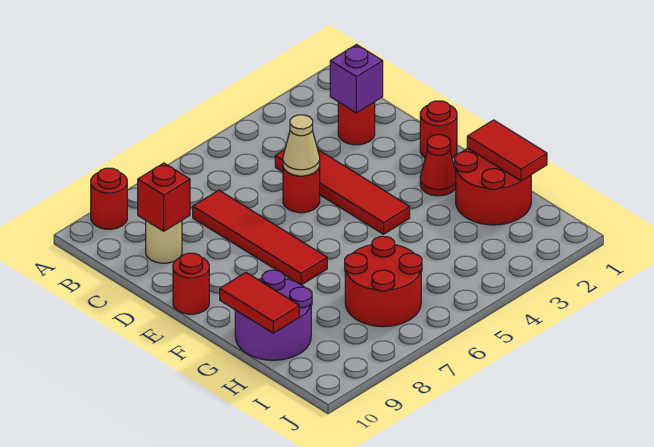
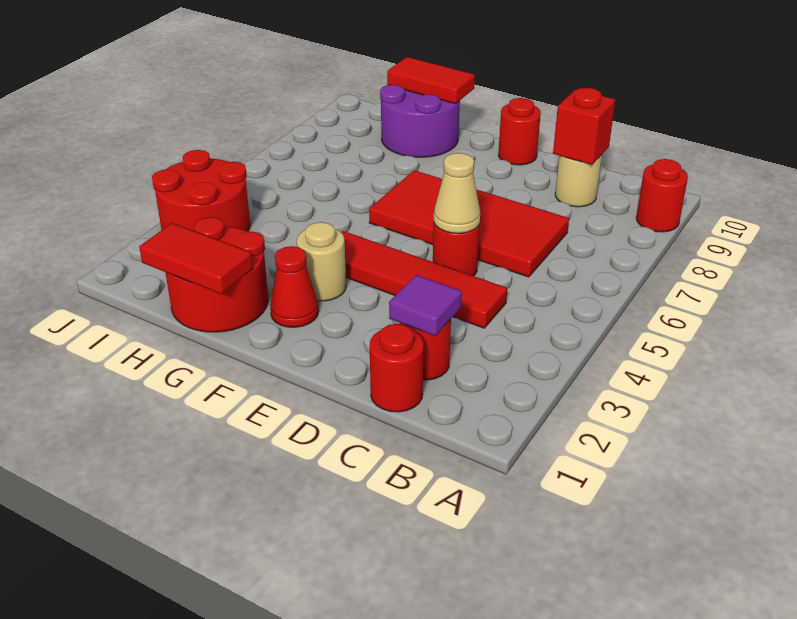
purple brick C2 level 2 -> purple tile C2 level 2
red tile C7:F7 level 1 -> red tile C6:F7 level 1
red round brick E1 level 1 -> red round brick C1 level 1
none -> tan round brick F3 level 1
red round brick H6:I7 level 1 -> red round brick I3:J4 level 1

